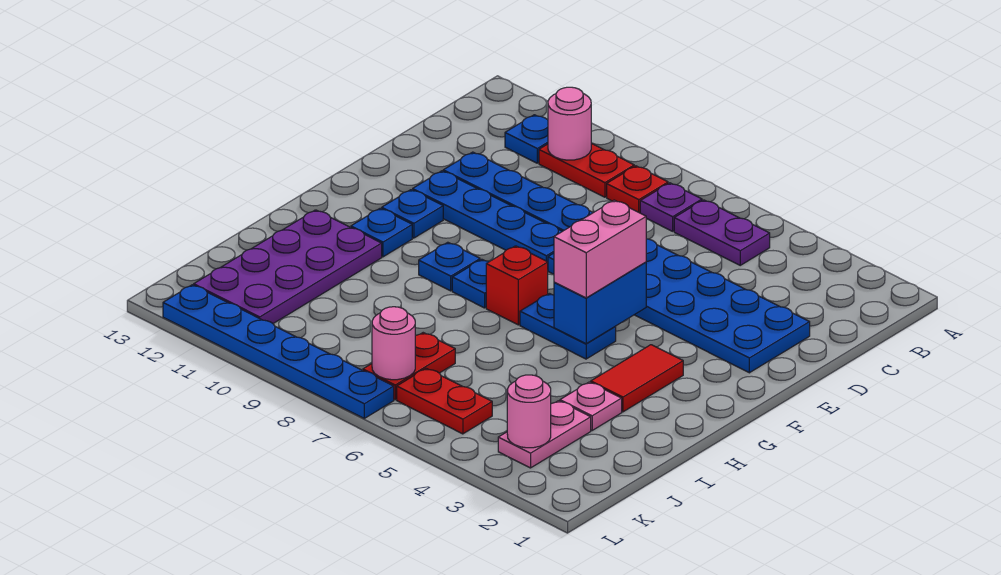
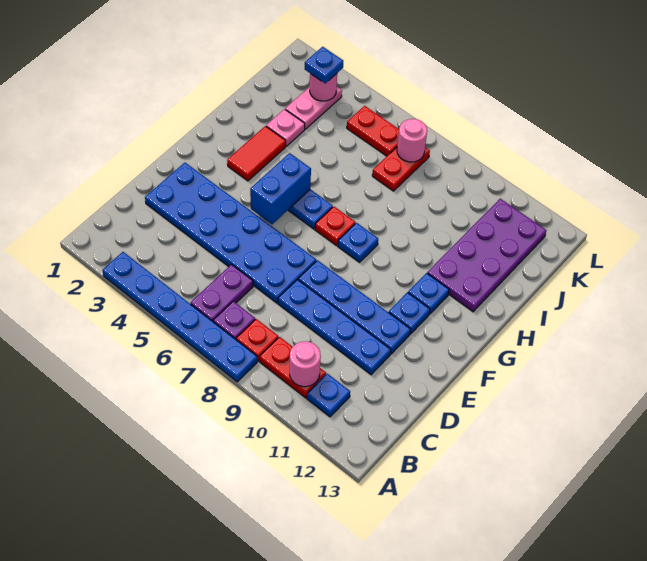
purple plate B5:B6 level 1 -> purple plate B6:C6 level 1
pink brick F5:G5 level 3 -> none
red brick G7 level 1 -> red plate G7 level 1
blue plate G9 level 1 -> blue plate K3 level 3
blue plate L7:L12 level 1 -> blue plate A3:A8 level 1

